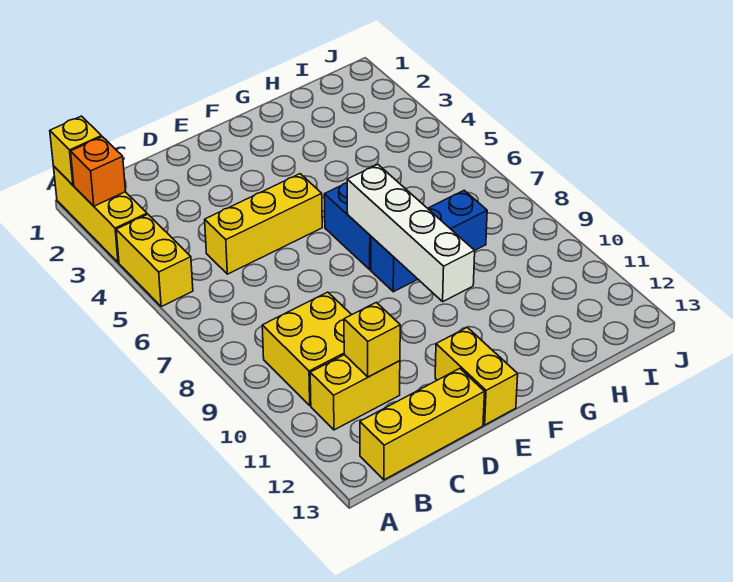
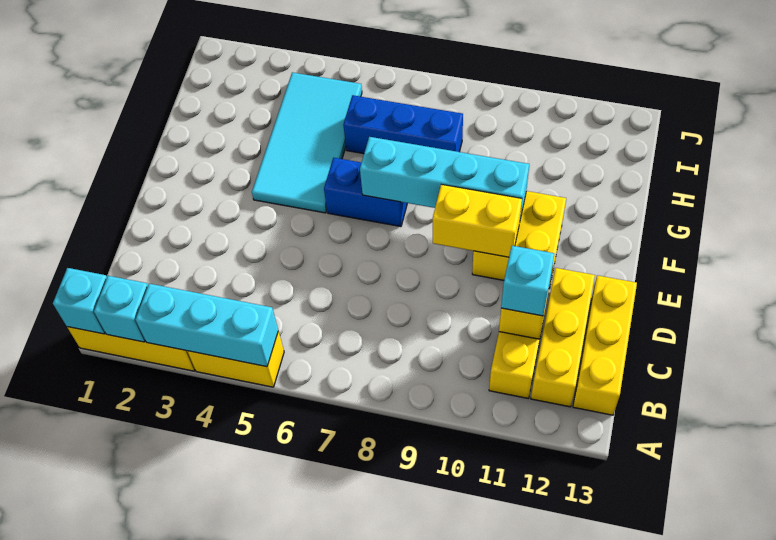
yellow brick A1 level 2 -> cyan brick A1 level 2
orange brick A2 level 2 -> cyan brick A2 level 2
none -> cyan brick A3:A5 level 2
yellow brick B9:C10 level 1 -> yellow brick E10:F11 level 1
yellow brick C5:E5 level 1 -> yellow brick B12:D12 level 1
none -> cyan brick C11 level 3
yellow brick E12:E13 level 1 -> yellow brick E9:E10 level 2
none -> cyan tile F4:I5 level 1
white brick F7:F10 level 2 -> cyan brick F7:F10 level 2
blue brick F8:H8 level 1 -> blue brick H6:H8 level 1

